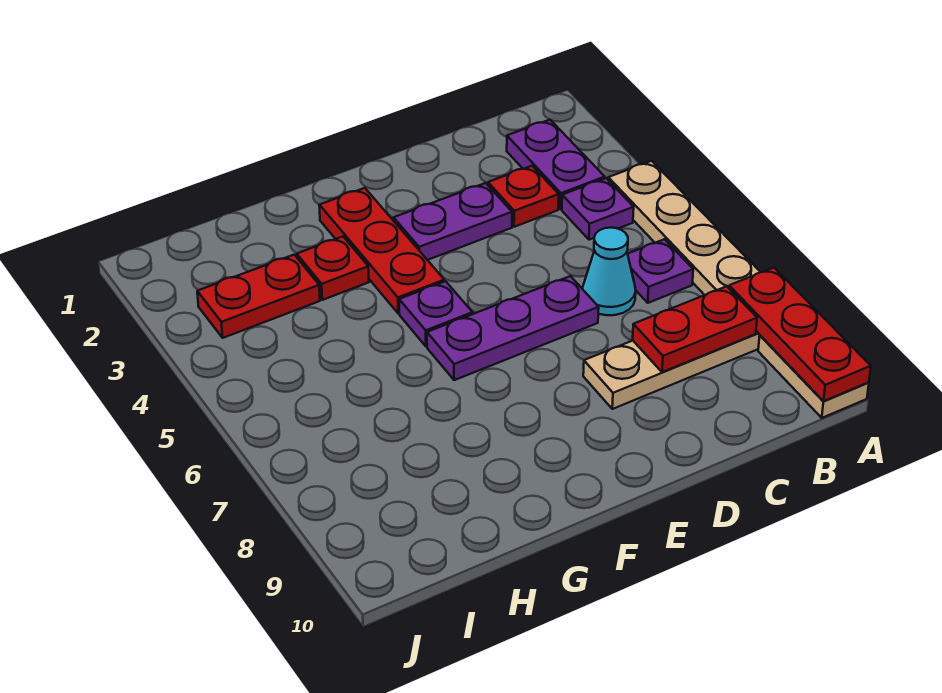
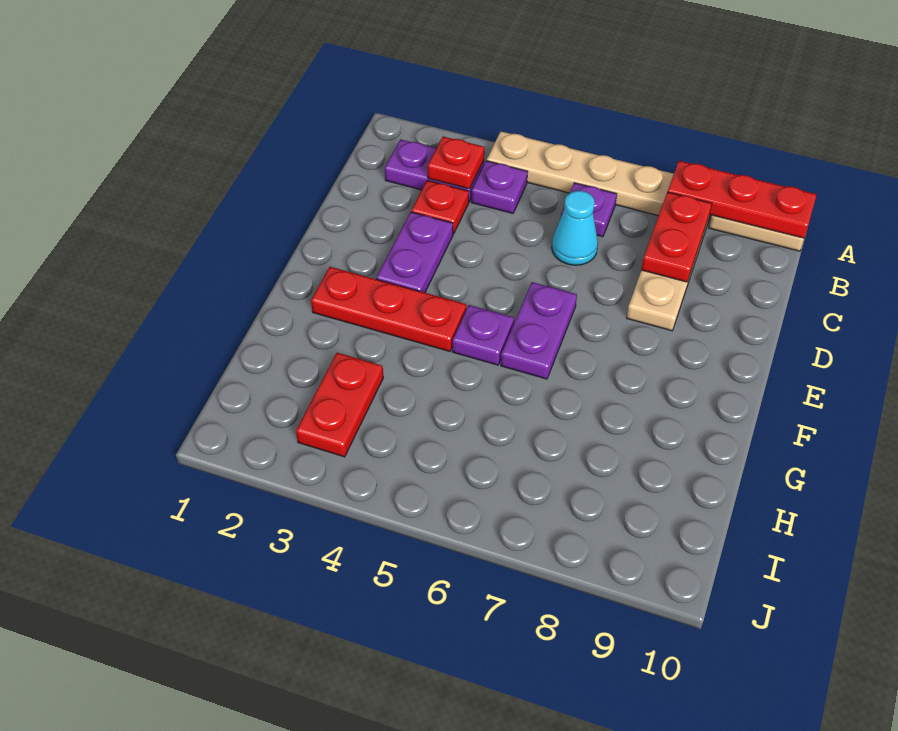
purple plate D6:F6 level 1 -> purple plate E6:F6 level 1
red plate G3 level 1 -> red plate B3 level 2

